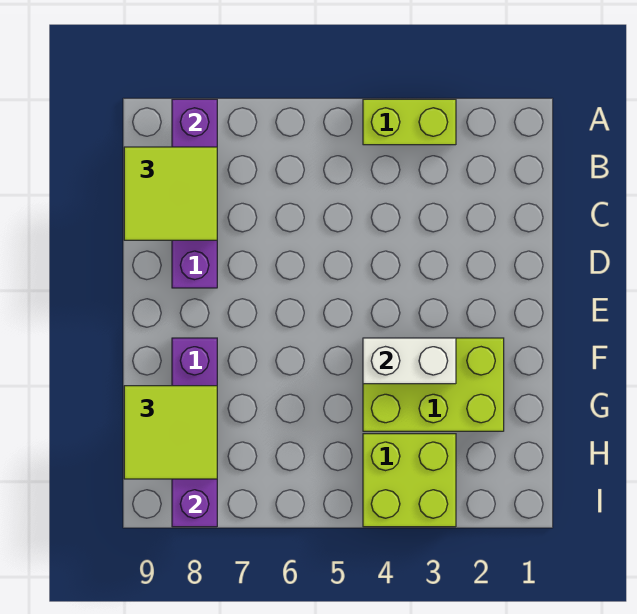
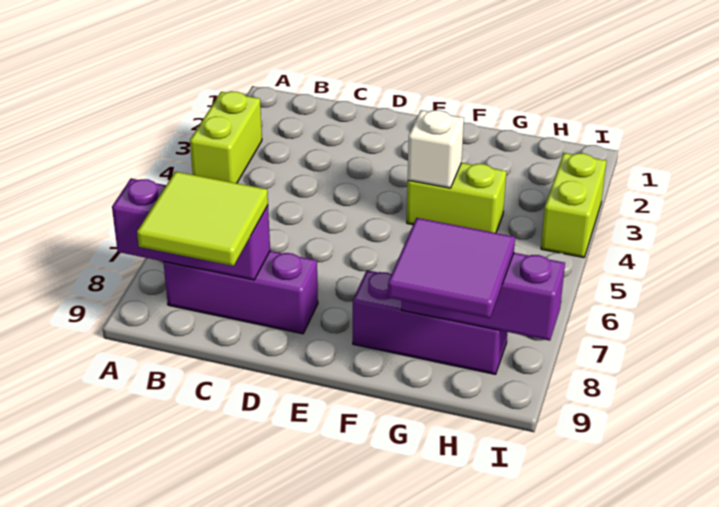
lime brick F2:G4 level 1 -> lime brick F4:G4 level 1
white brick F3:F4 level 2 -> white brick F4 level 2
lime tile G8:H9 level 3 -> purple tile G8:H9 level 3
lime brick H3:I4 level 1 -> lime brick I3:I4 level 1

